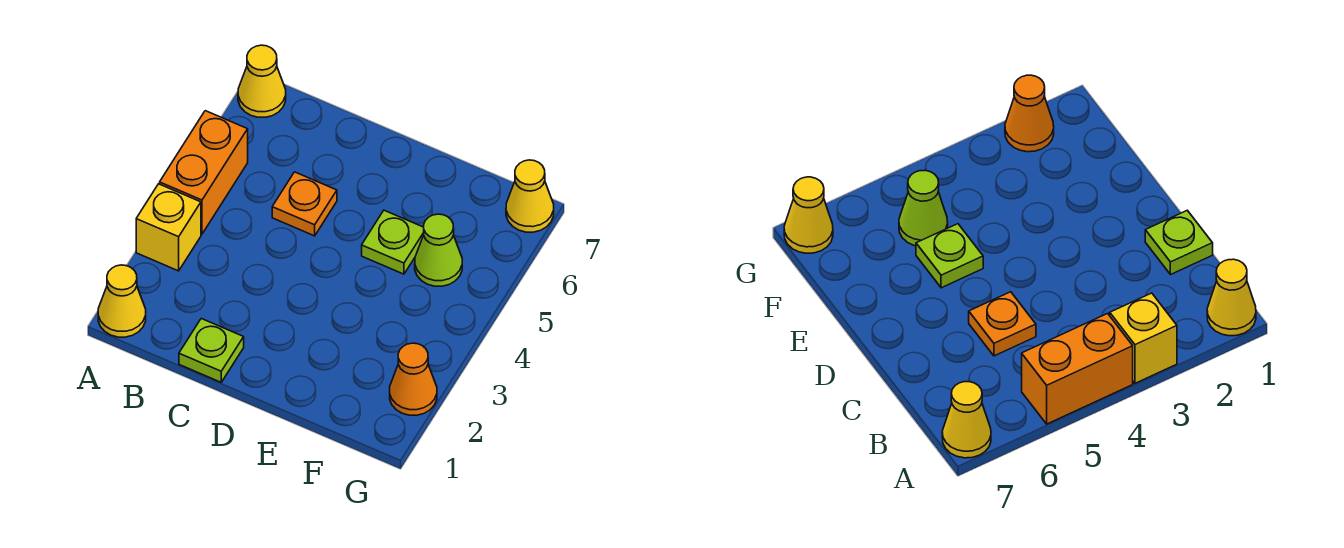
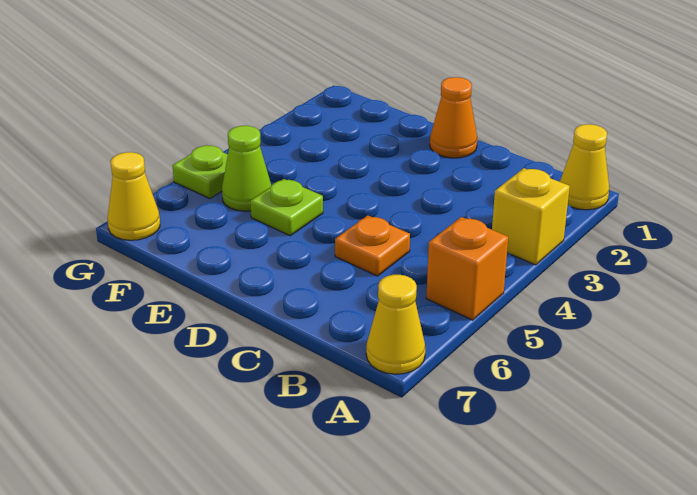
orange brick A4:A5 level 1 -> orange brick A5 level 1
lime plate C1 level 1 -> lime plate G5 level 1
orange cone G2 level 1 -> orange cone D1 level 1

